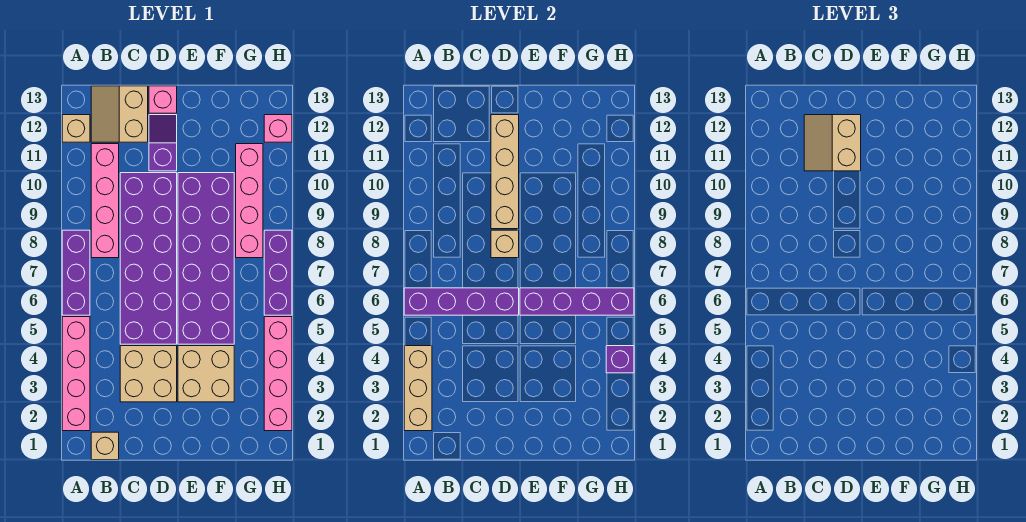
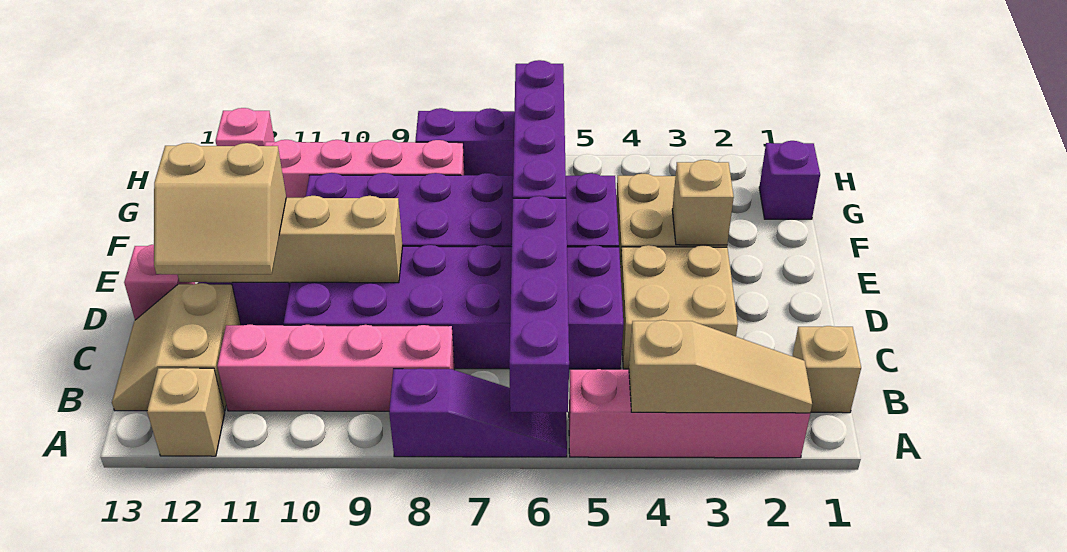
tan brick A2:A4 level 2 -> tan slope A2:A4 level 2 top 4
purple brick A6:A8 level 1 -> purple slope A6:A8 level 1 top 8
tan slope B12:C13 level 1 top C -> tan slope B12:C13 level 1 top 12
tan brick D8 level 2 -> tan brick E3 level 2
pink brick H2:H5 level 1 -> none
purple brick H4 level 2 -> purple brick G1 level 1

